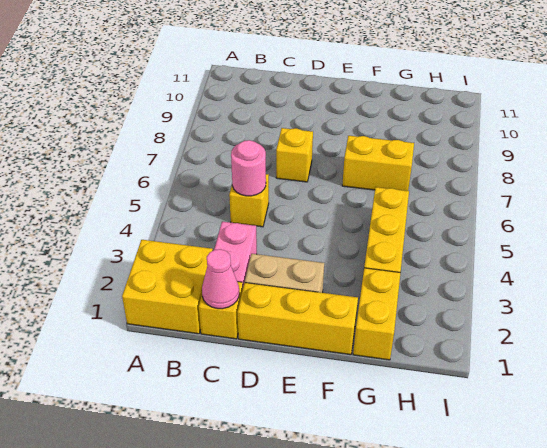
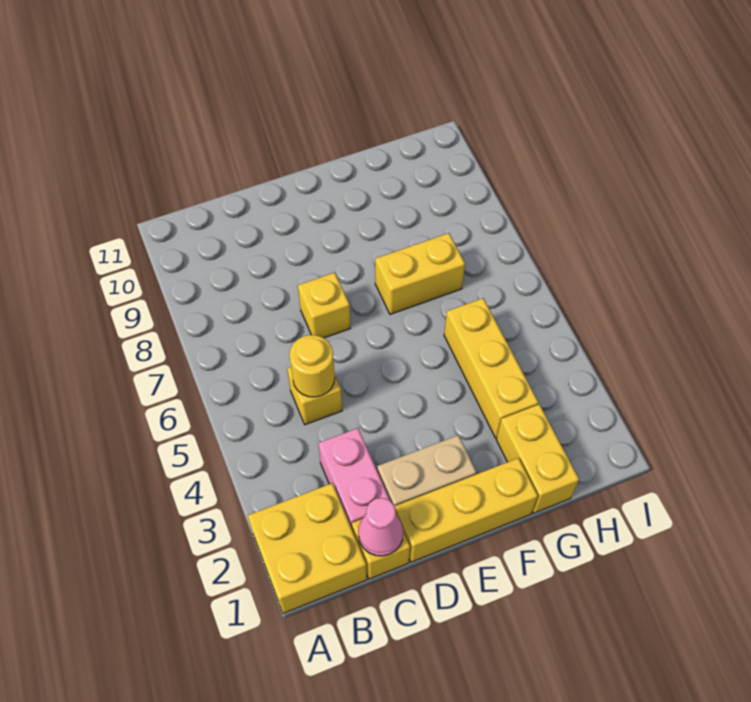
pink round brick C5 level 2 -> yellow round brick C5 level 2

